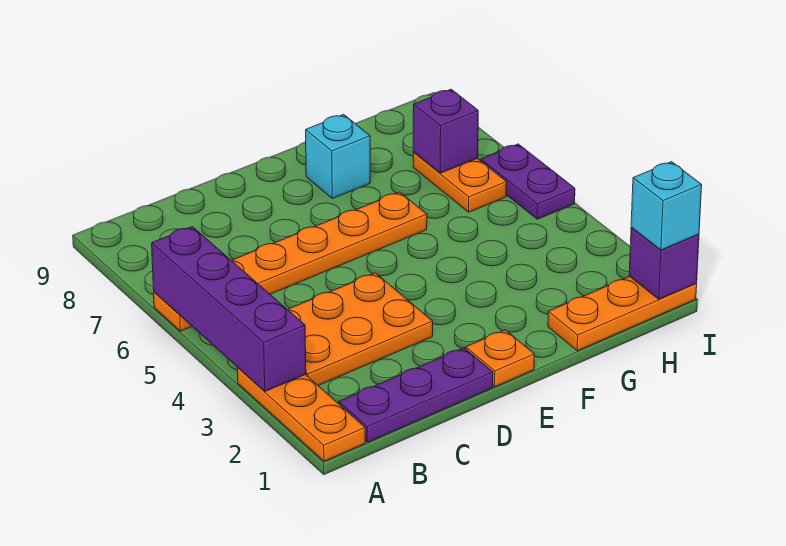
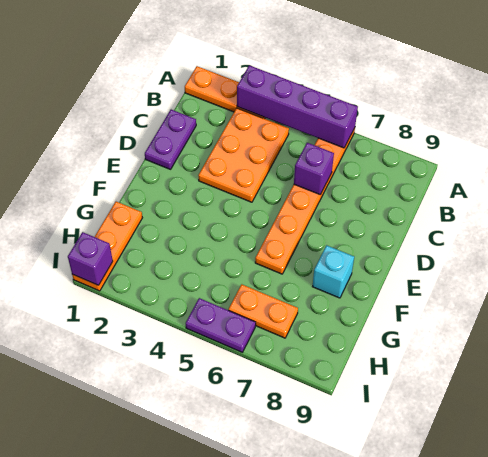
purple plate B1:D1 level 1 -> purple plate C1:D1 level 1
orange plate E1 level 1 -> none
purple brick H7 level 2 -> purple brick C6 level 2
cyan brick I1 level 3 -> none

